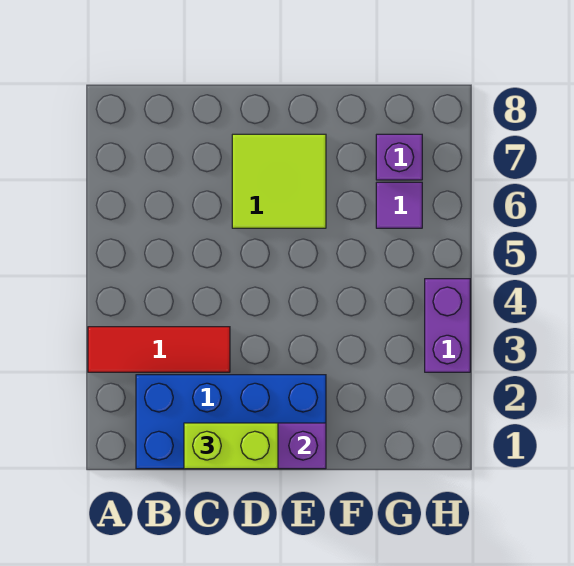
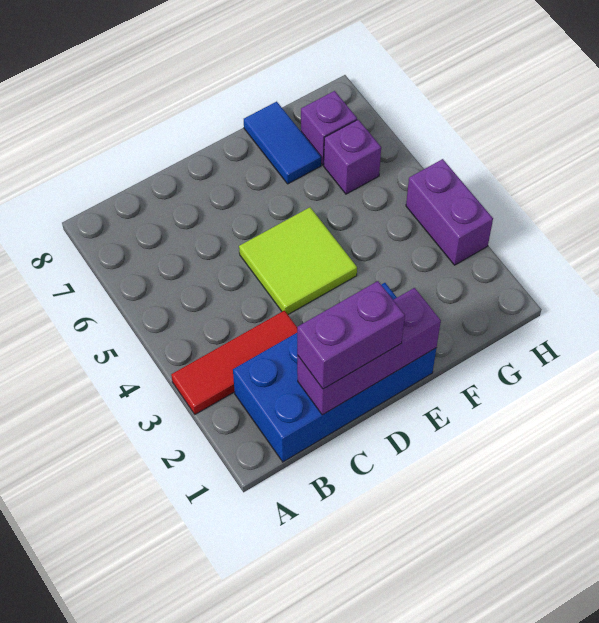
lime brick C1:D1 level 3 -> purple brick C1:D1 level 3
lime tile D6:E7 level 1 -> lime tile D4:E5 level 1
none -> blue tile F7:F8 level 1
purple tile G6 level 1 -> purple brick G6 level 1

